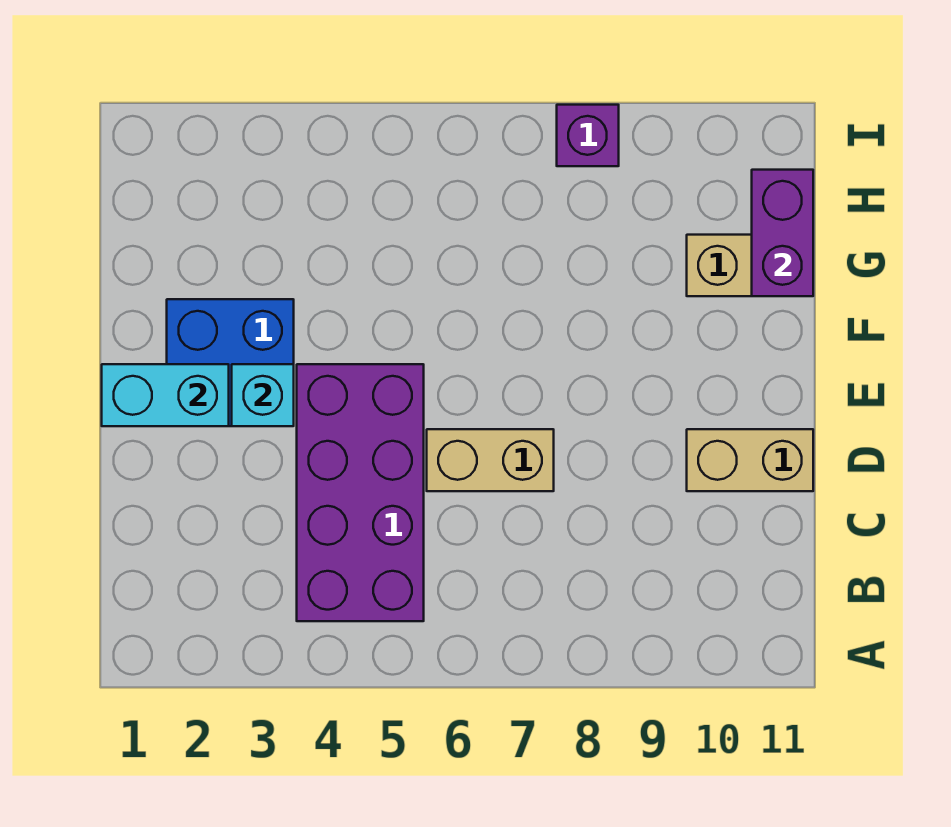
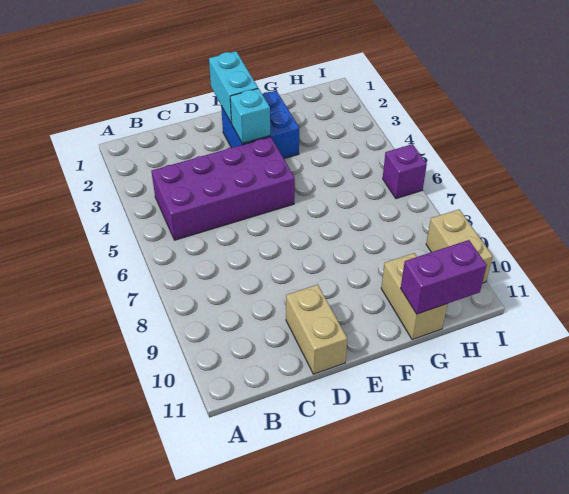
tan brick D6:D7 level 1 -> tan brick I9:I10 level 1
purple brick I8 level 1 -> purple brick I6 level 1

